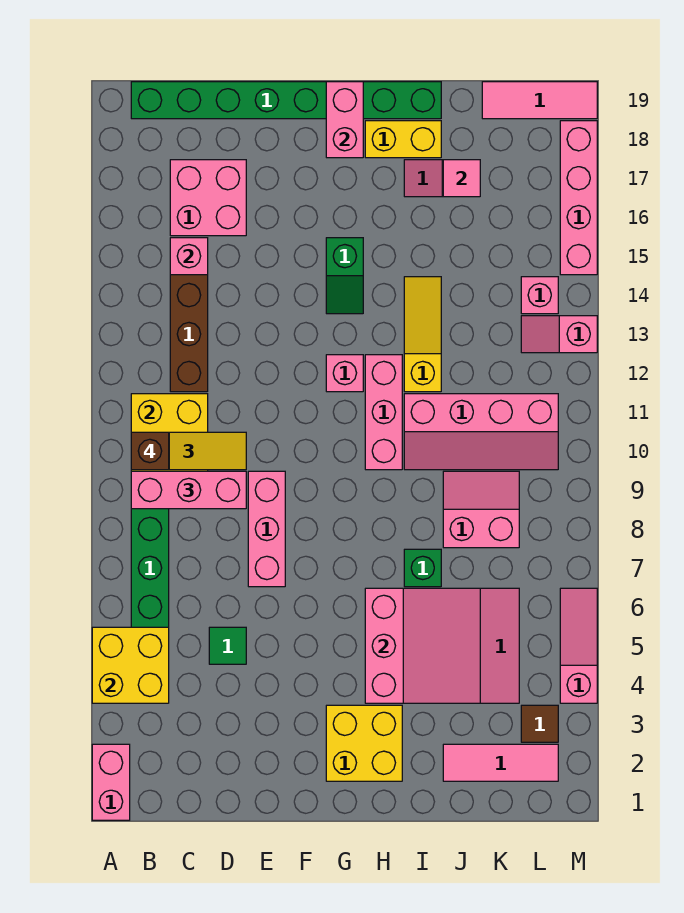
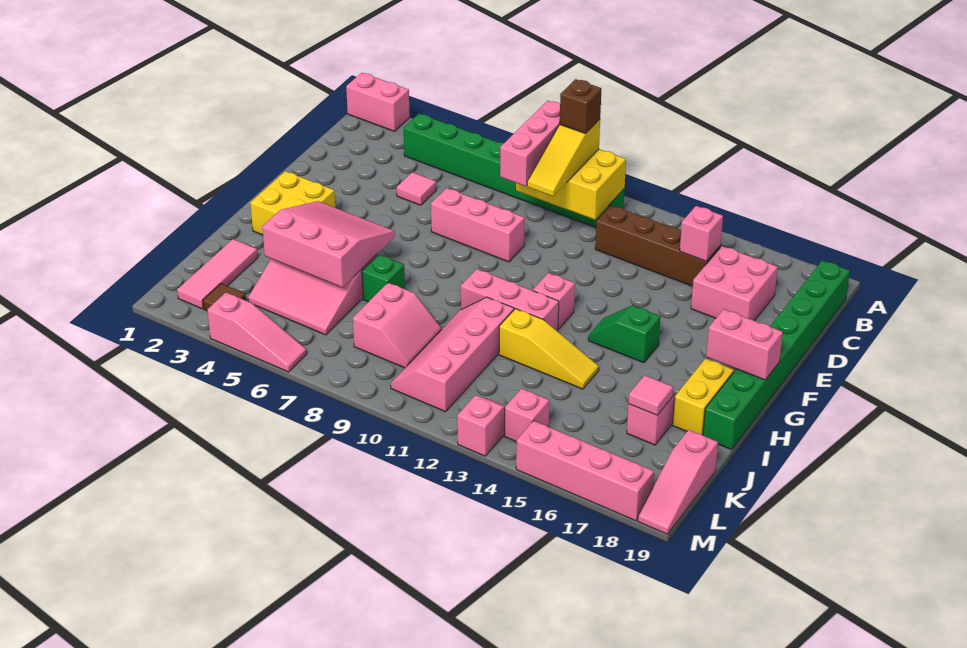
yellow brick A4:B5 level 2 -> none
green tile D5 level 1 -> pink tile D5 level 1
pink slope H4:J6 level 2 top H -> pink slope H4:J6 level 2 top J
pink tile K19:M19 level 1 -> pink slope K19:M19 level 1 top K

